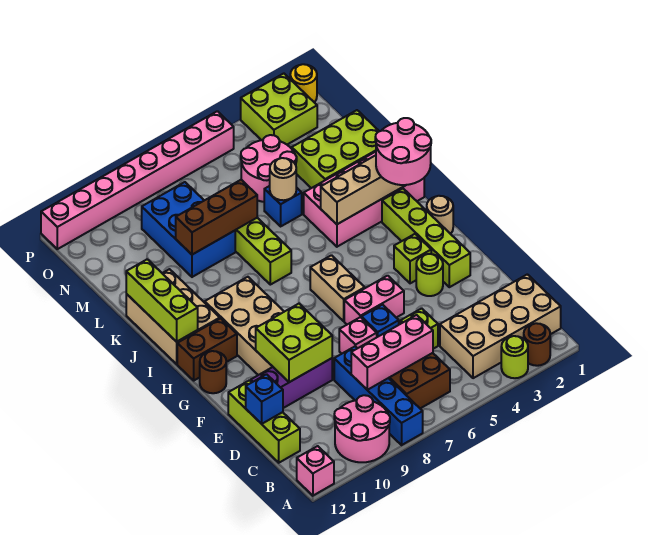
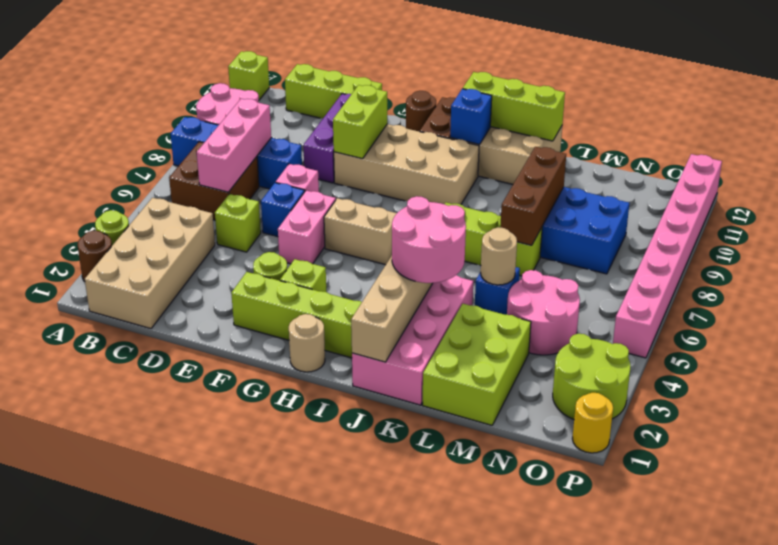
pink brick A12 level 1 -> lime brick A12 level 1
blue brick D12 level 2 -> blue brick I11 level 2
lime brick E9:F10 level 2 -> lime brick F9:F10 level 2
pink round brick I1:J2 level 3 -> pink round brick J3:K4 level 3
lime brick O2:P3 level 1 -> lime round brick O2:P3 level 1

